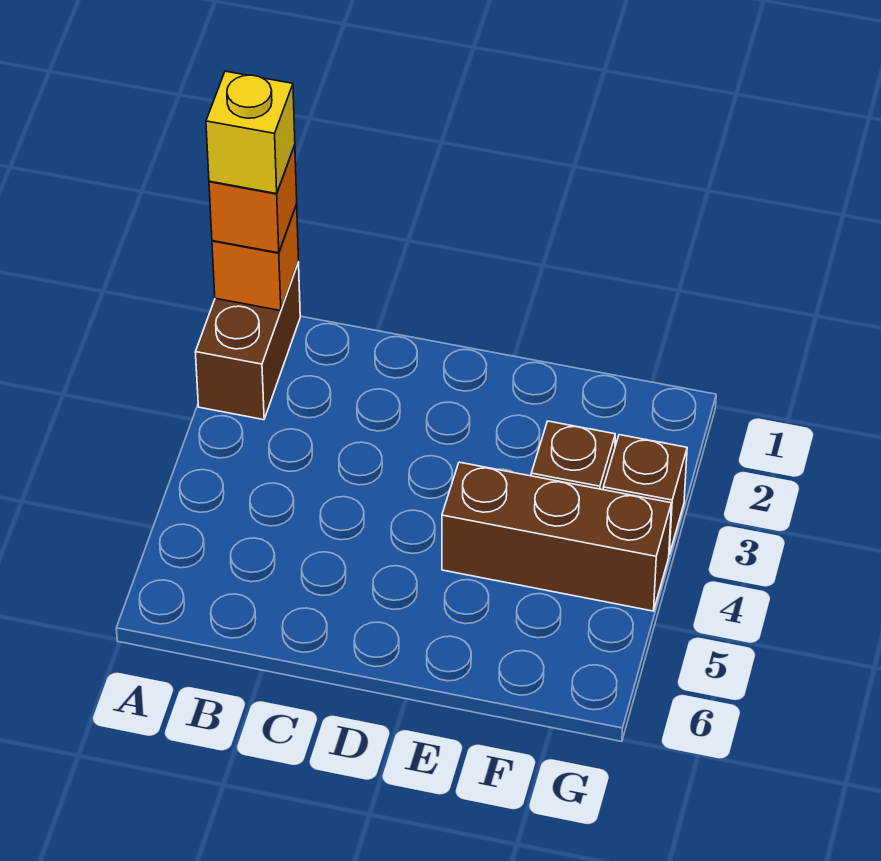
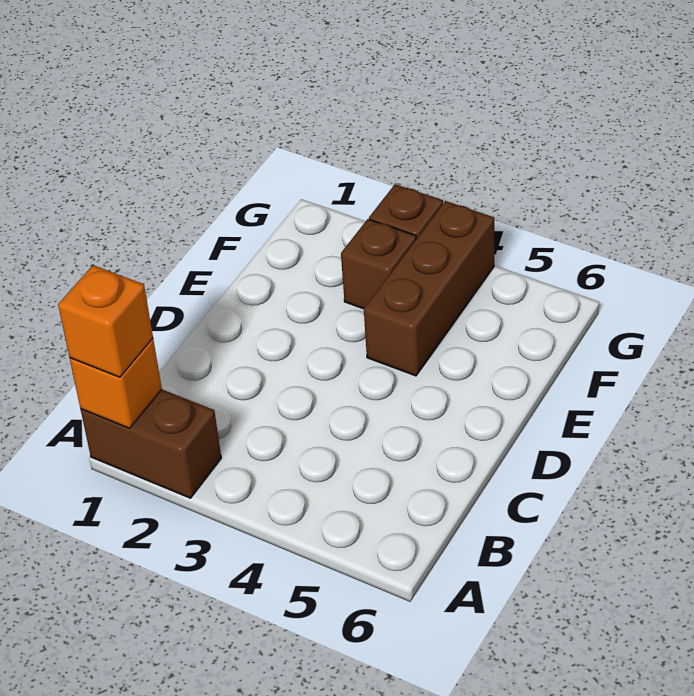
yellow brick A1 level 4 -> none

